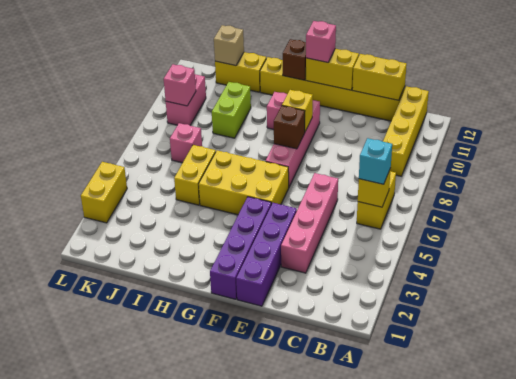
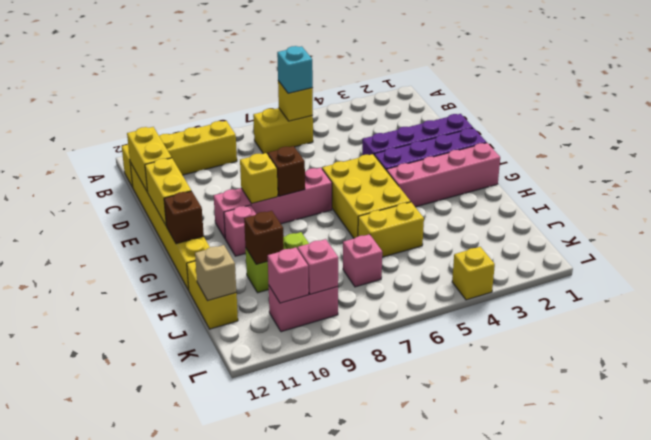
pink brick D3:D6 level 1 -> pink brick G1:G4 level 1
pink brick F12 level 3 -> pink brick K10 level 2
none -> brown brick I10 level 2
yellow brick L3:L4 level 1 -> yellow brick L4 level 1

